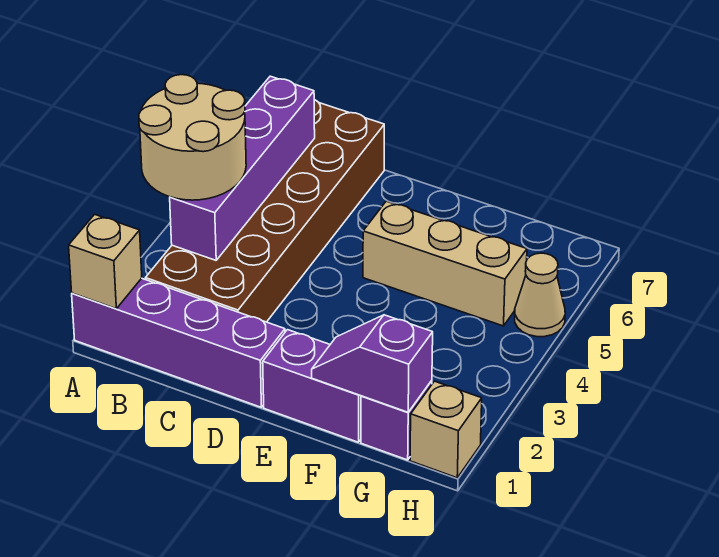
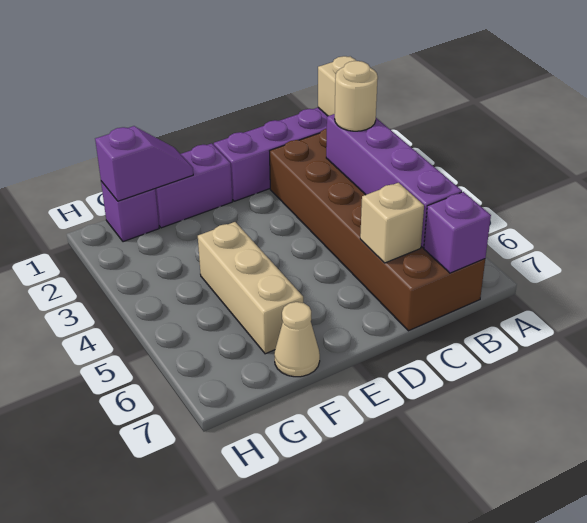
tan round brick A3:B4 level 3 -> tan round brick B3 level 3
none -> purple brick B7 level 2
tan brick E5:G5 level 1 -> tan brick F4:F6 level 1
tan brick H1 level 1 -> tan brick C6 level 2
tan cone H5 level 1 -> tan cone F7 level 1

